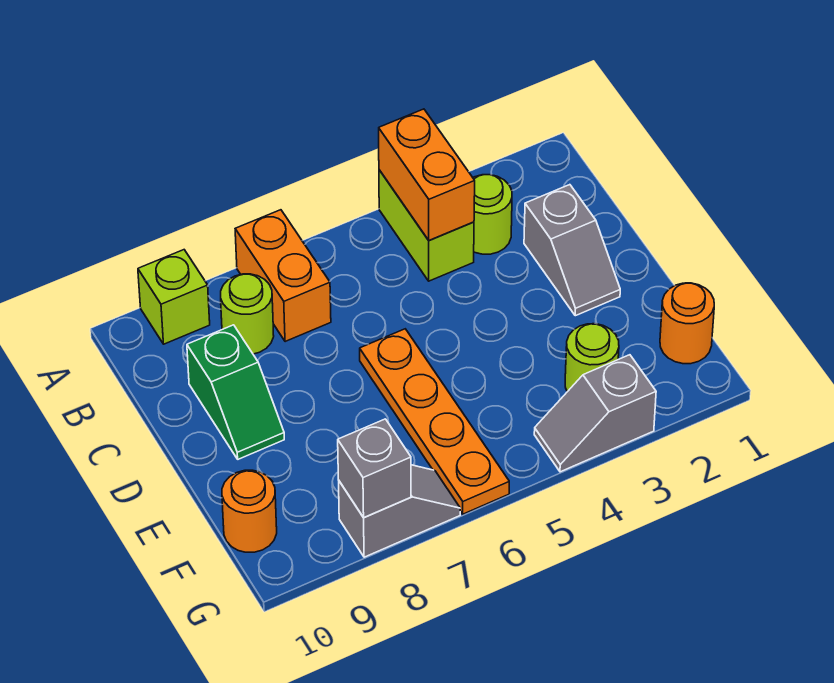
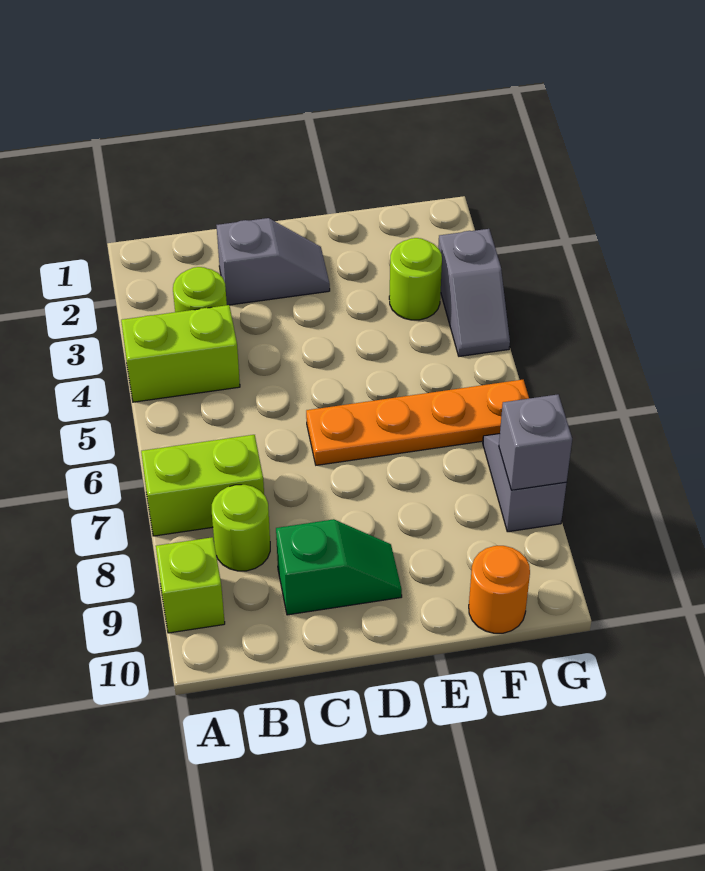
orange brick A4:B4 level 2 -> none
orange brick A7:B7 level 1 -> lime brick A7:B7 level 1
orange round brick F1 level 1 -> none

